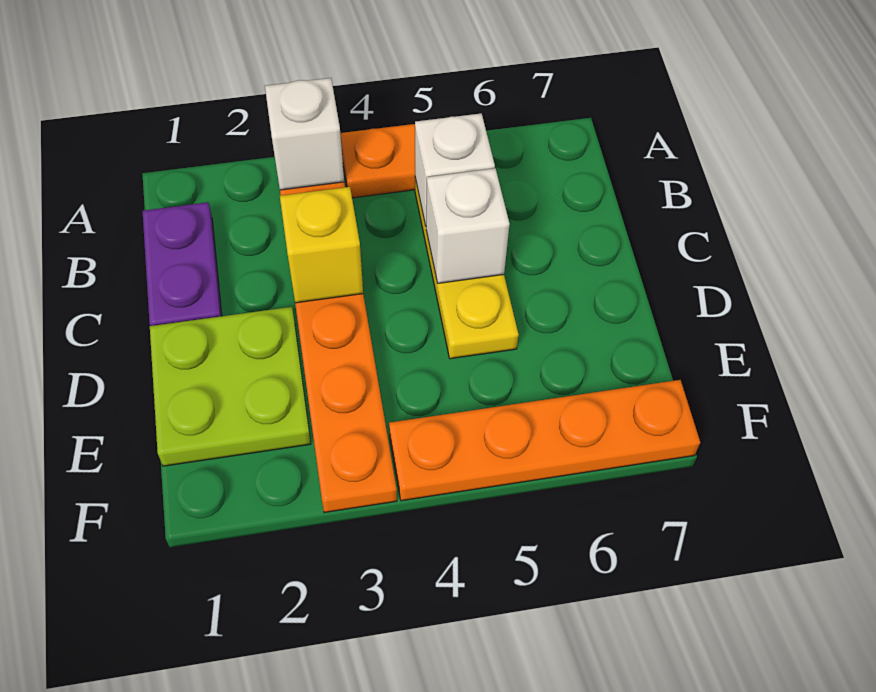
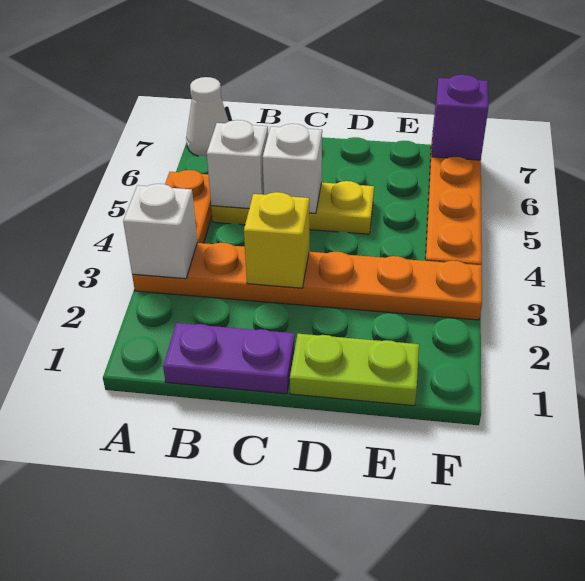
none -> white cone A7 level 1
lime plate D1:E2 level 1 -> lime plate D1:E1 level 1
none -> purple brick F7 level 2

